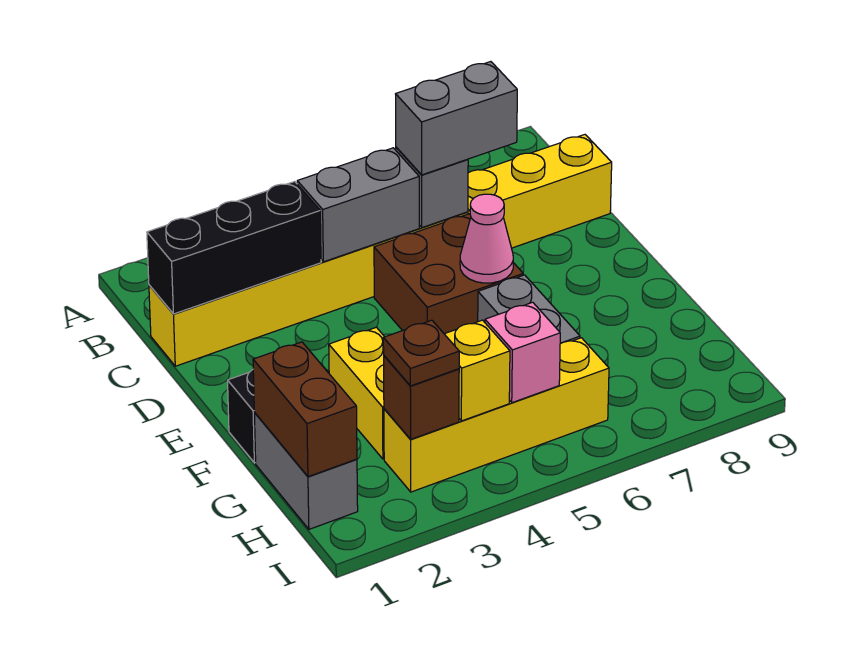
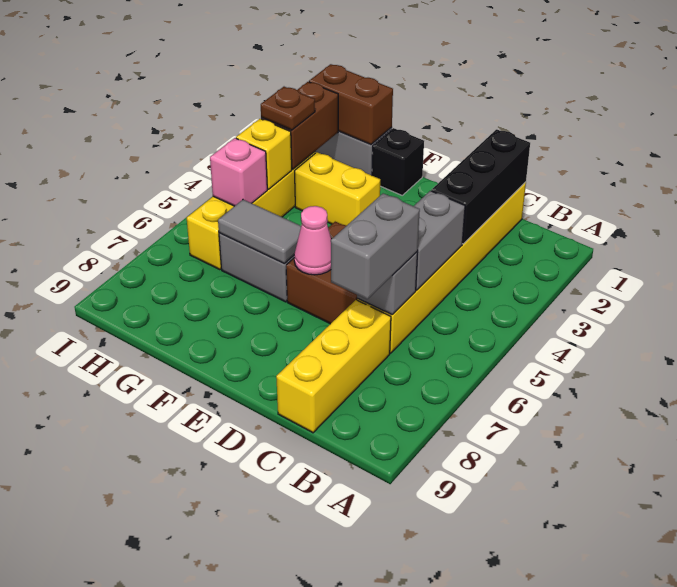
none -> grey tile F6:G6 level 2
brown brick H3 level 2 -> brown brick H2:H3 level 2

